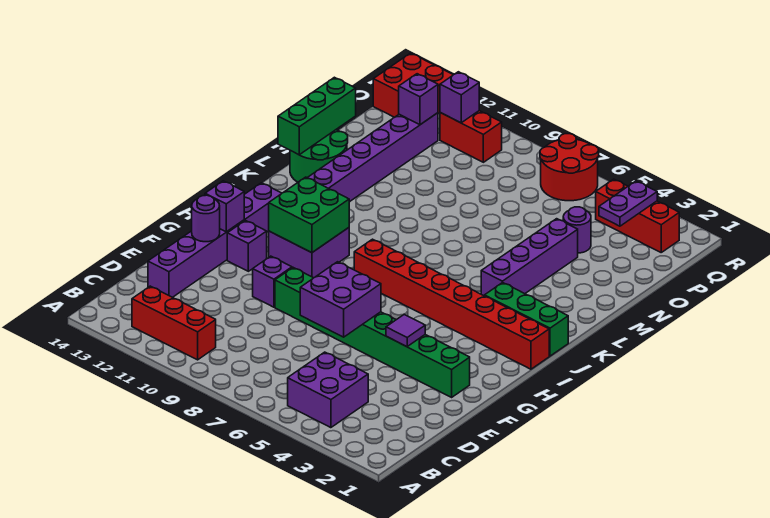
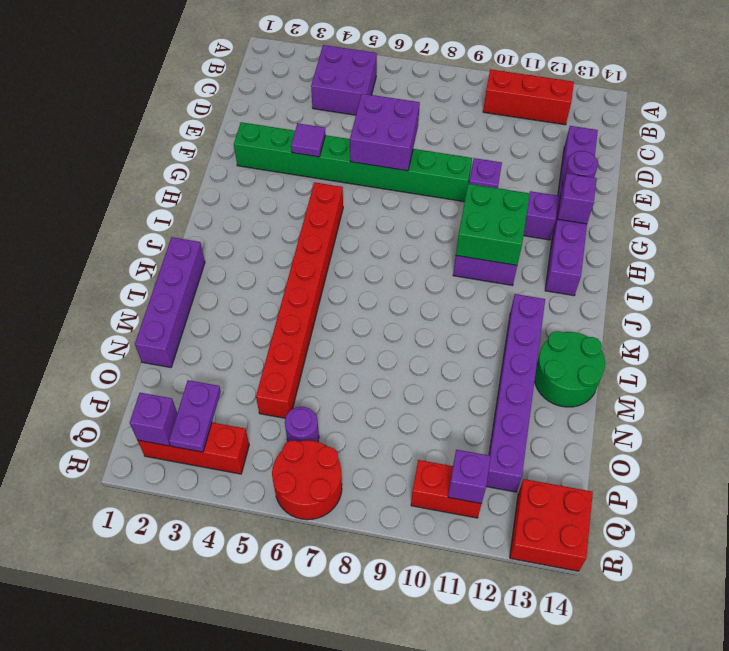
red brick I1:I8 level 1 -> red brick H5:O5 level 1
green brick J1:J3 level 1 -> none
purple brick K4:N4 level 1 -> purple brick K1:N1 level 1
green brick L14:N14 level 2 -> none
purple round brick O4 level 1 -> purple round brick P6 level 1
purple brick P12 level 2 -> purple brick Q2 level 2

